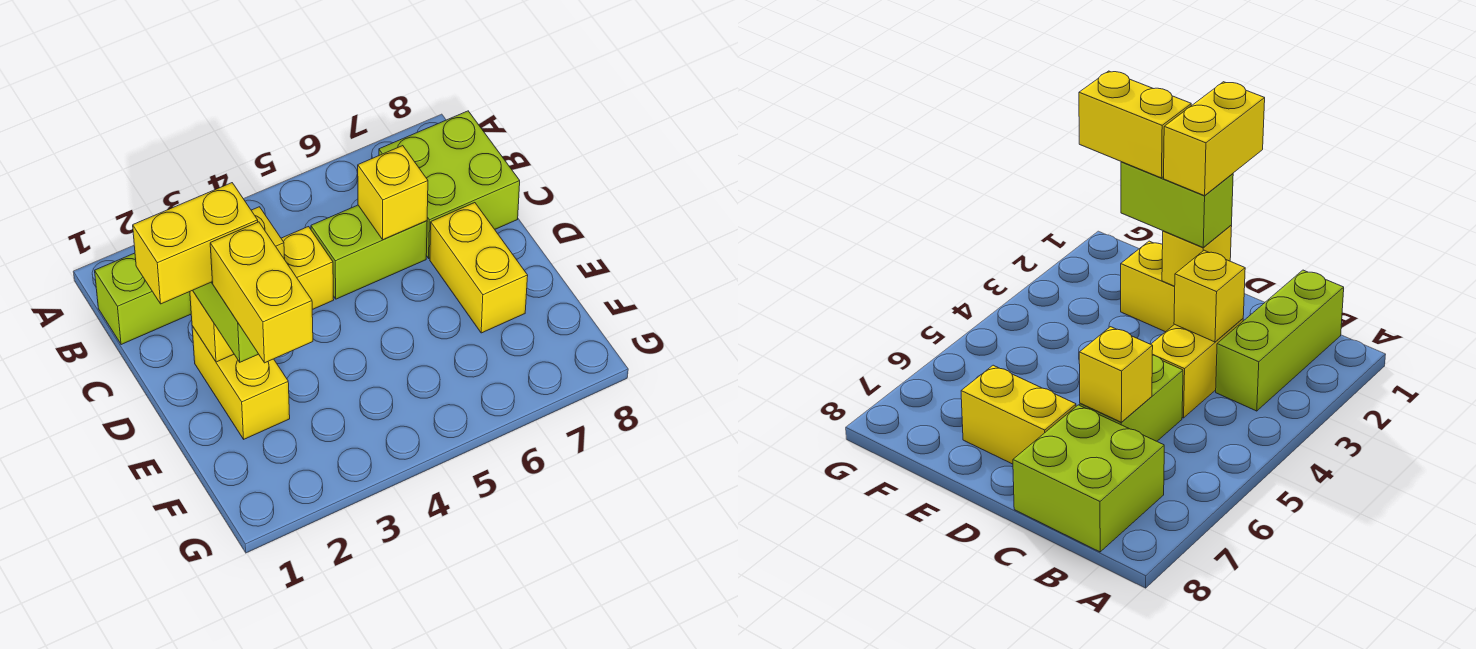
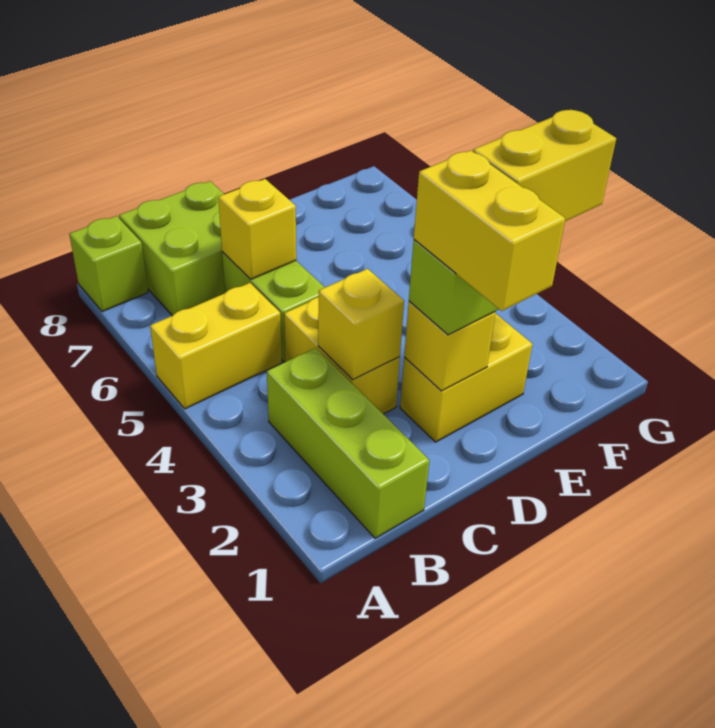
none -> lime brick A8 level 1
yellow brick D7:E7 level 1 -> yellow brick A5:B5 level 1

